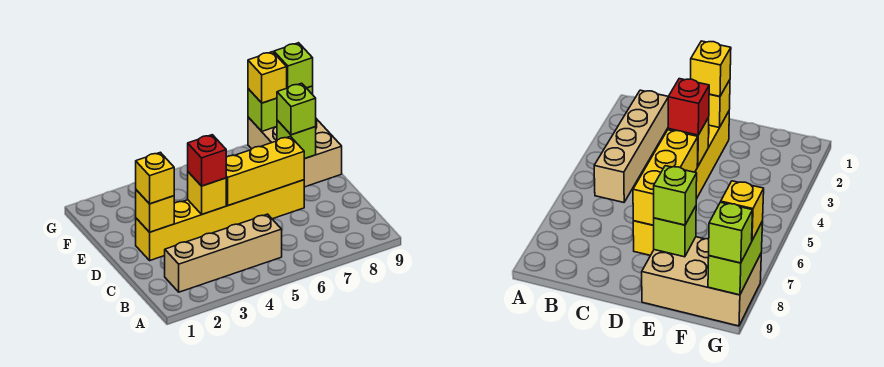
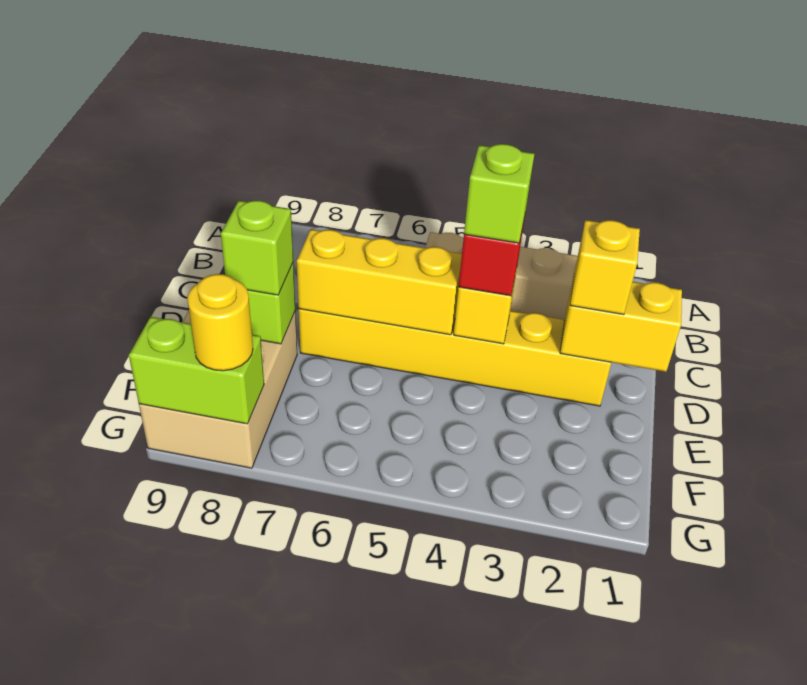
yellow brick D2 level 2 -> yellow brick D1:D2 level 2
yellow brick G8 level 3 -> yellow round brick G8 level 3
lime brick G9 level 3 -> lime brick D4 level 4

